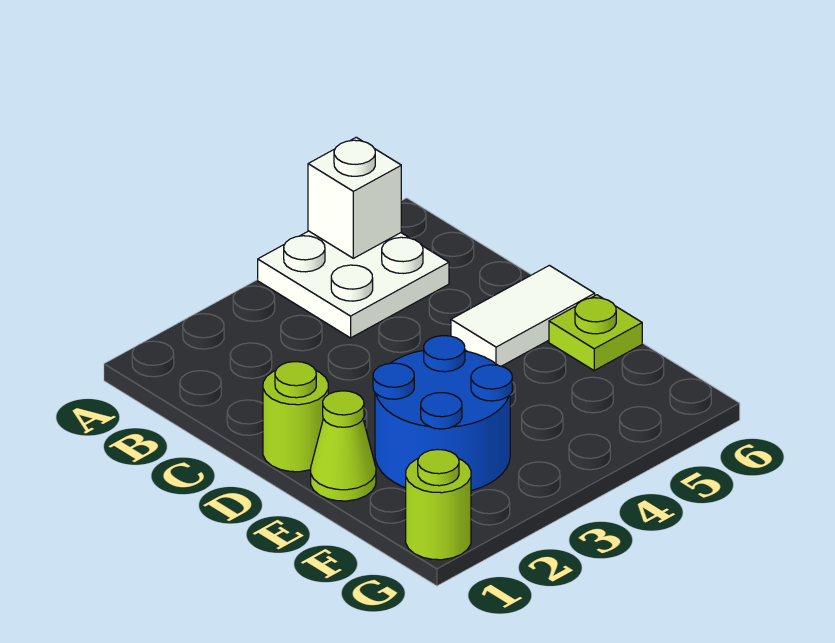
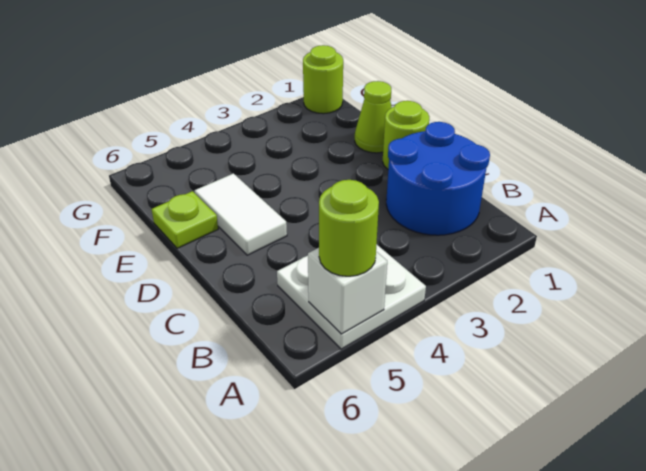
none -> lime round brick A5 level 3
white tile D5:D6 level 1 -> white tile D5:E5 level 1
blue round brick E2:F3 level 1 -> blue round brick B1:C2 level 1

